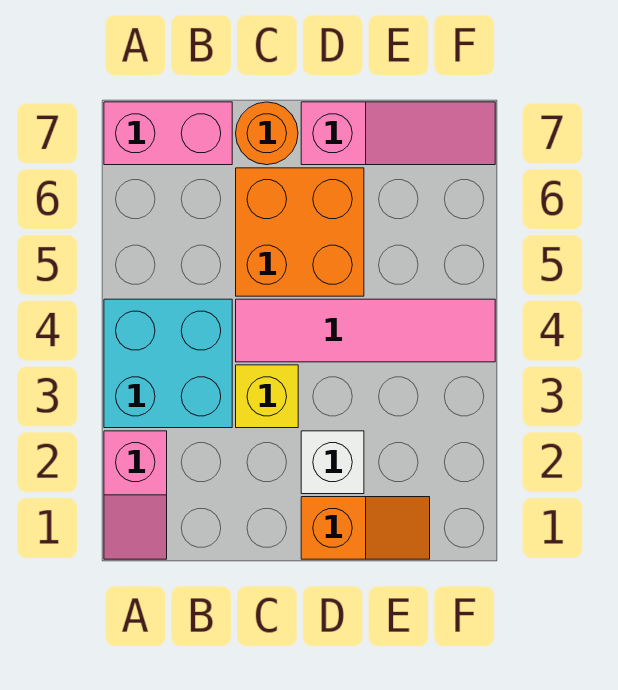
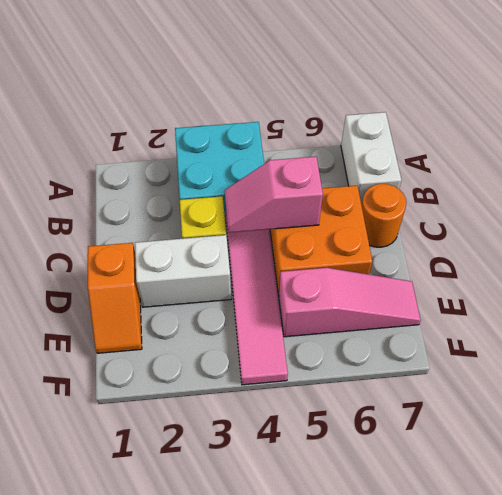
pink slope A1:A2 level 1 top 2 -> pink slope C4:C5 level 2 top 5
pink brick A7:B7 level 1 -> white brick A7:B7 level 1
white brick D2 level 1 -> white brick D2:D3 level 1
pink slope D7:F7 level 1 top D -> pink slope E5:E7 level 1 top 5

